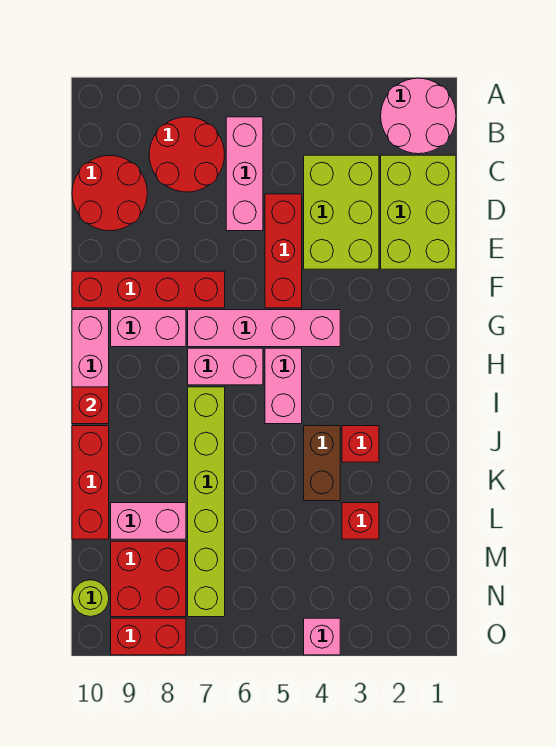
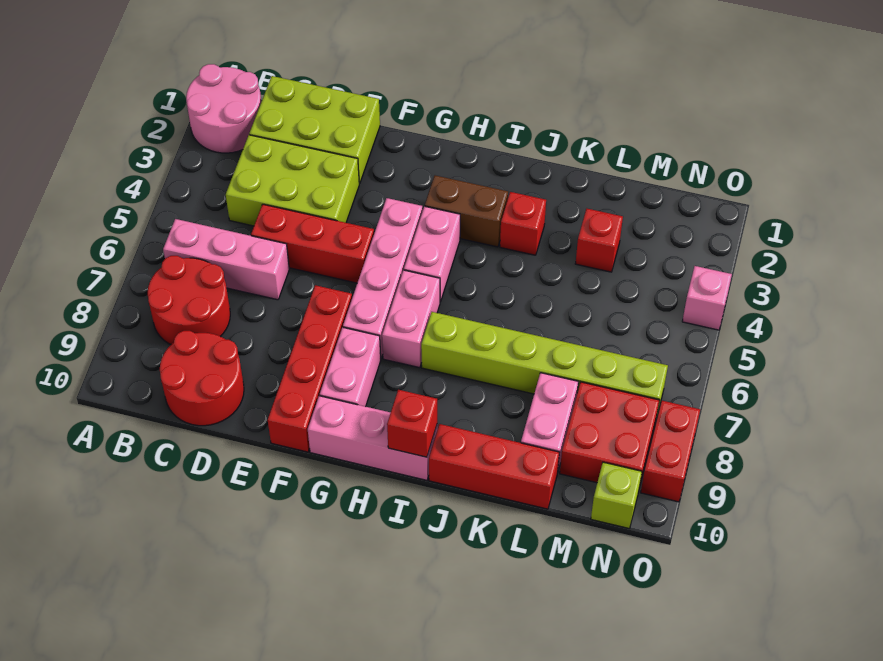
pink brick H5:I5 level 1 -> pink brick H4:H5 level 1
brown brick J4:K4 level 1 -> brown brick H3:I3 level 1
lime round brick N10 level 1 -> lime brick N10 level 1

